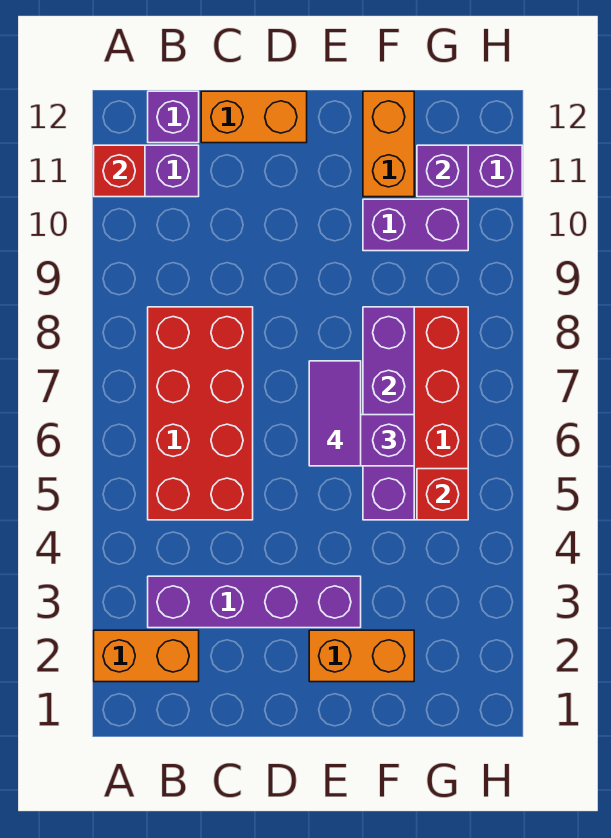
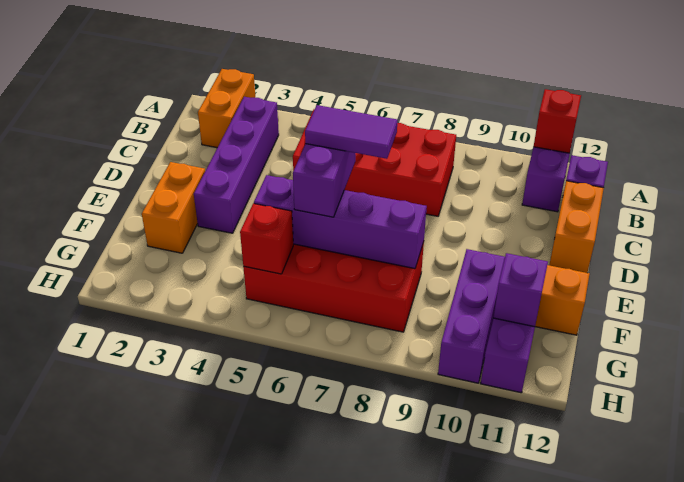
purple brick F10:G10 level 1 -> purple brick F10:H10 level 1

